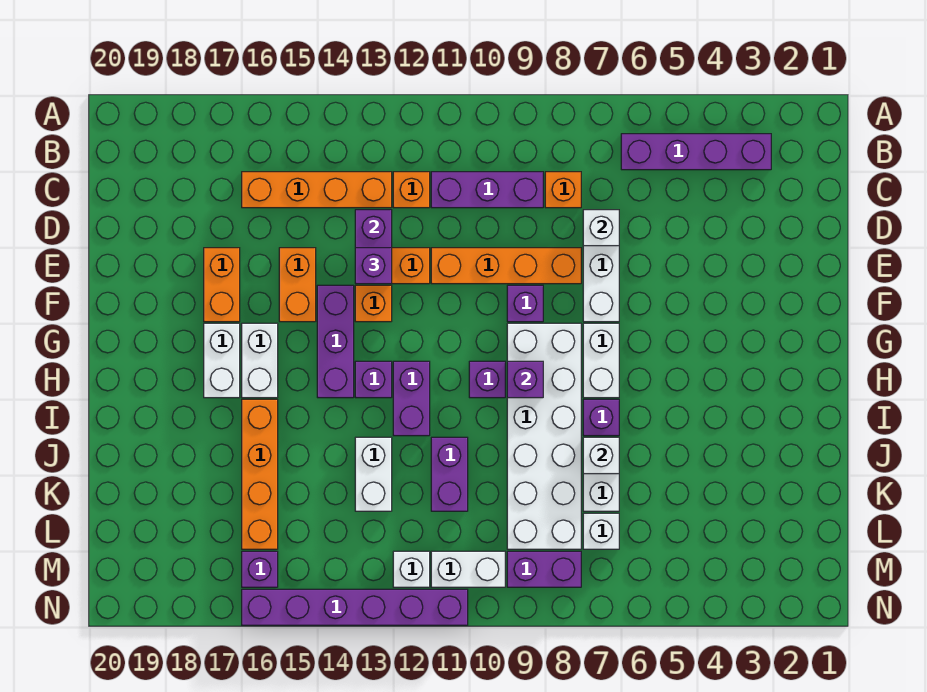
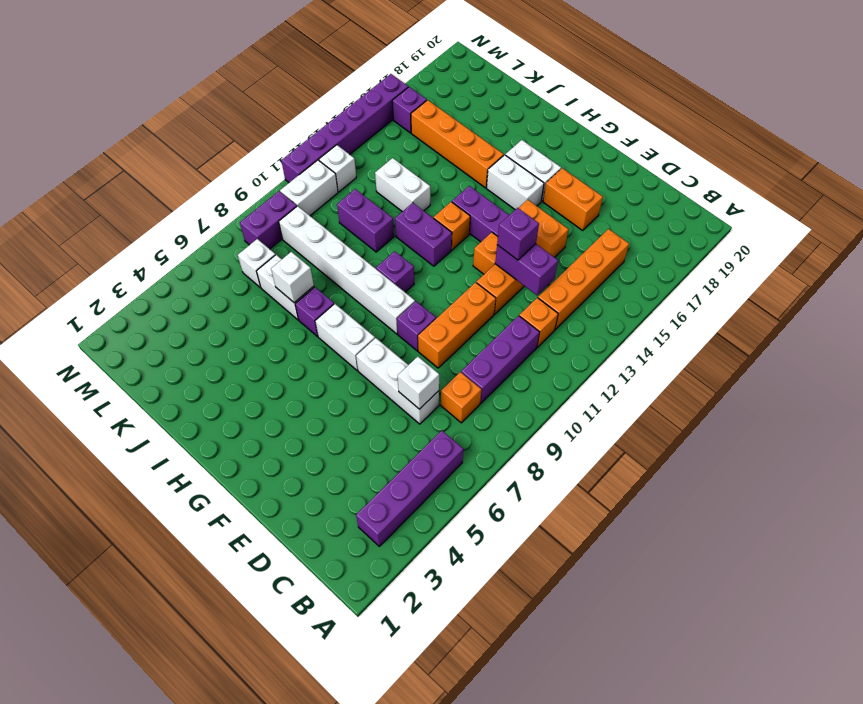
orange brick E8:E11 level 1 -> orange brick E9:E11 level 1
white brick G8:L9 level 1 -> white brick G9:L9 level 1
purple brick H9 level 2 -> none
purple brick H13 level 1 -> orange brick H13 level 1

